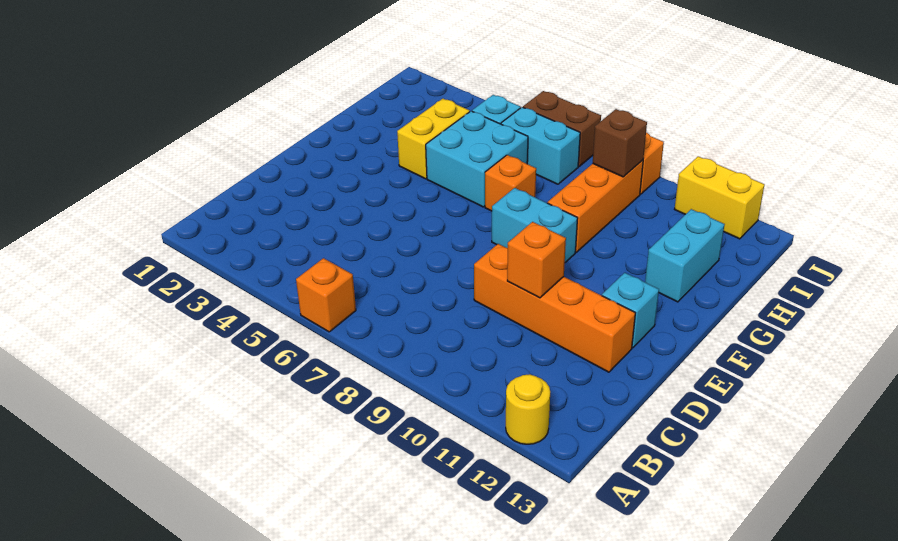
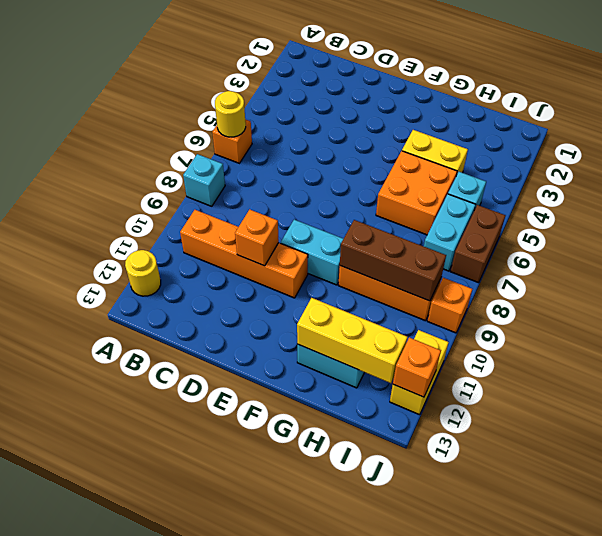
none -> yellow round brick A6 level 2
orange brick D9:D12 level 1 -> orange brick B10:E10 level 1
cyan brick E12 level 1 -> cyan brick A8 level 1
cyan brick F8:F9 level 1 -> cyan brick E9:F9 level 1
cyan brick G5:H6 level 1 -> orange brick G5:H6 level 1
orange brick G7 level 1 -> orange brick J12 level 2
none -> yellow brick G12:I12 level 2
brown brick I9 level 2 -> brown brick G9:I9 level 2

